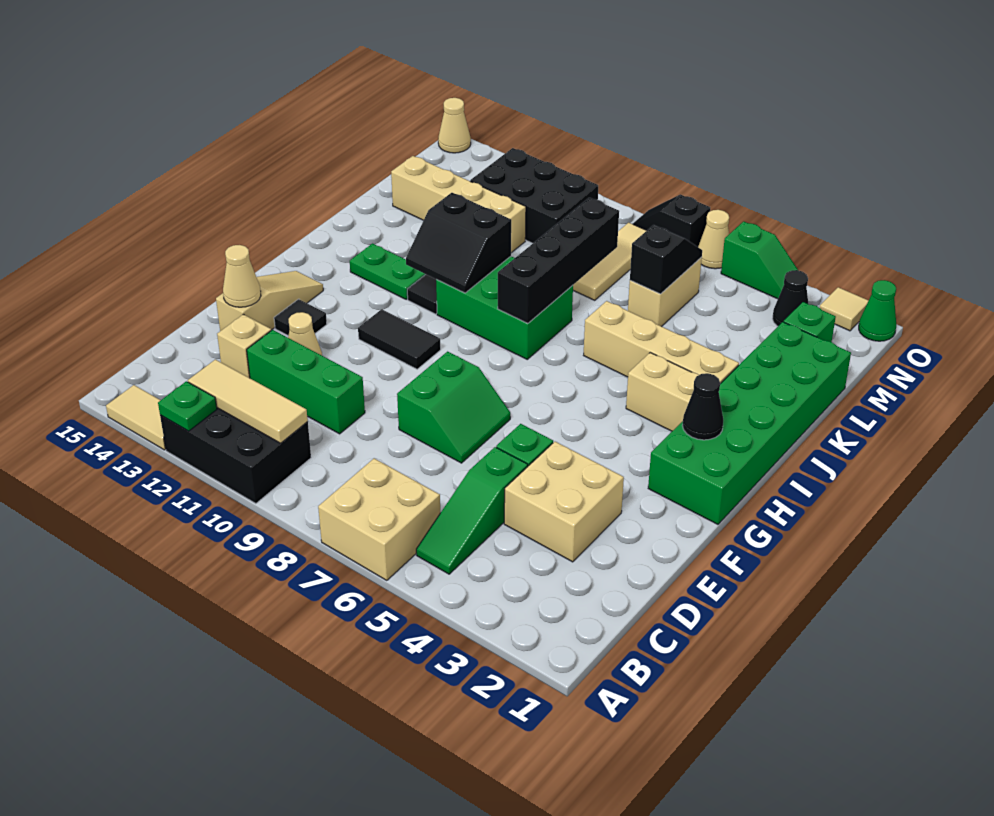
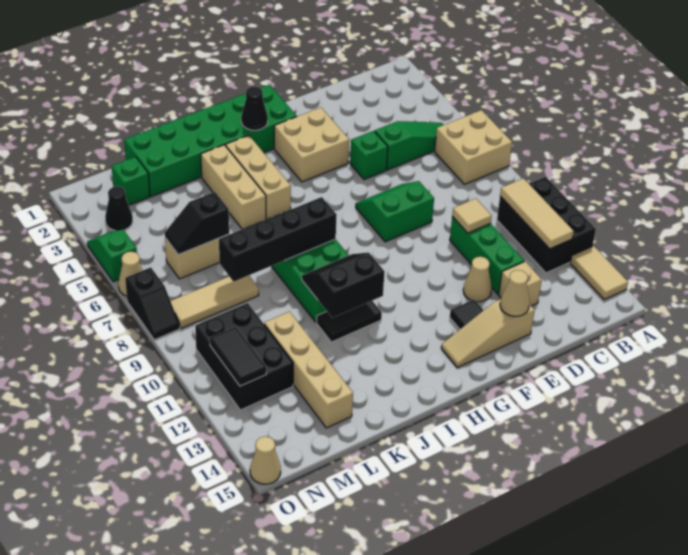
green plate A12 level 2 -> none
tan brick D3:E4 level 1 -> tan brick F3:G4 level 1
black tile G10:G11 level 1 -> black tile N11:N12 level 2
tan brick I3:I4 level 1 -> tan brick I3:I5 level 1
black slope I10:J11 level 2 top J -> black slope I10:J11 level 2 top 11
green plate I12:I13 level 1 -> none
tan brick J3:J6 level 1 -> tan brick J3:J5 level 1
green cone O1 level 1 -> none
tan tile O2 level 1 -> tan tile D10 level 2

